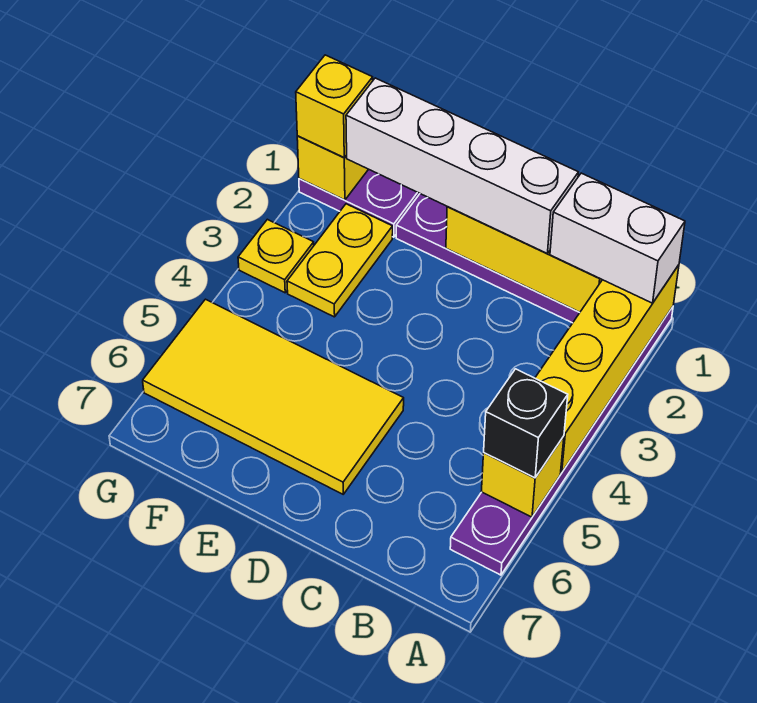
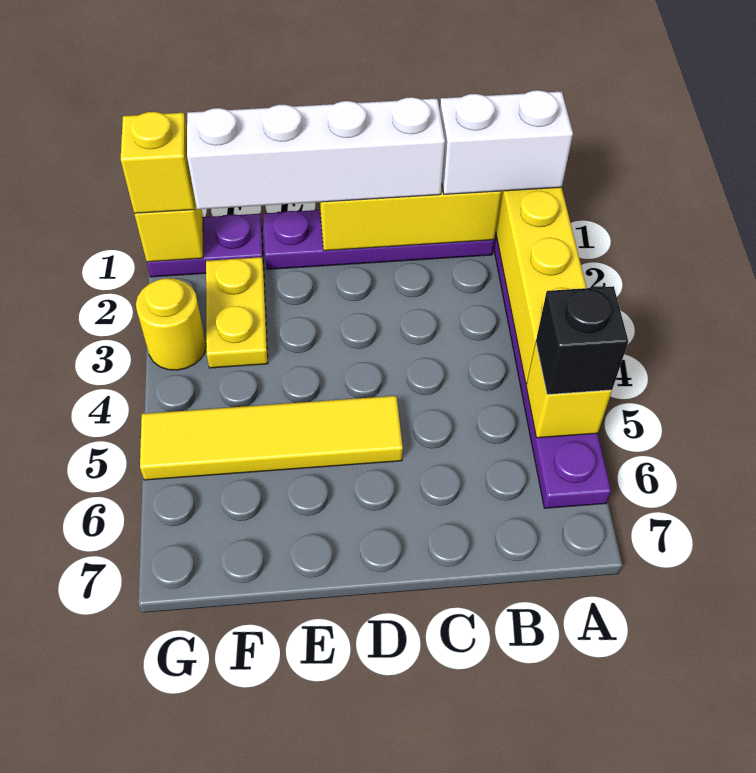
yellow tile D5:G6 level 1 -> yellow tile D5:G5 level 1
yellow plate G3 level 1 -> yellow round brick G3 level 1

